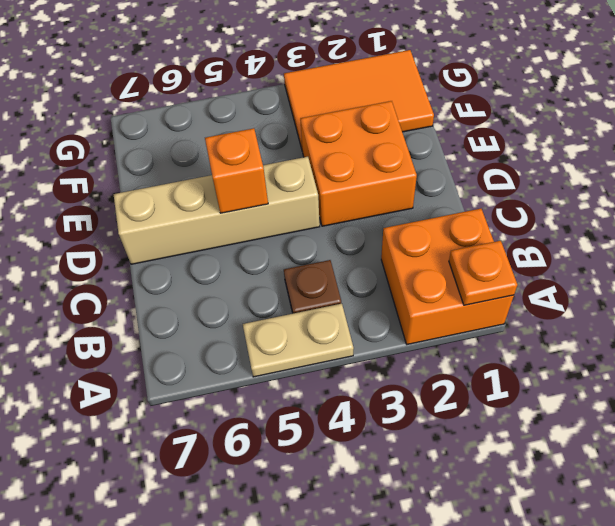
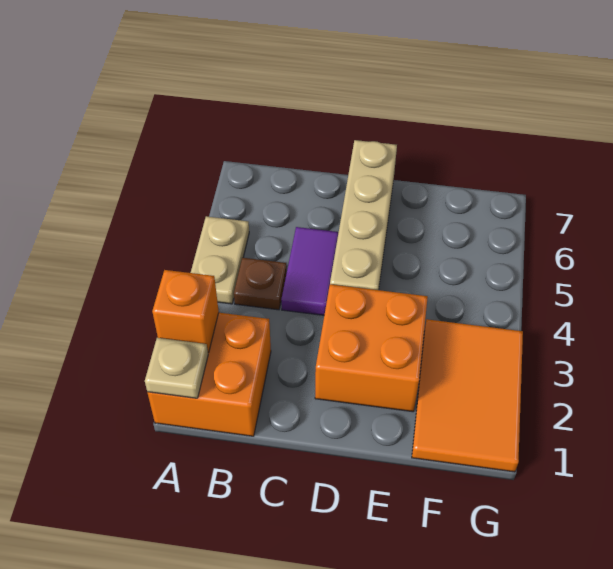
orange plate A1 level 2 -> tan plate A1 level 2
none -> purple tile C4:C5 level 1
orange brick D5 level 2 -> orange brick A2 level 2

